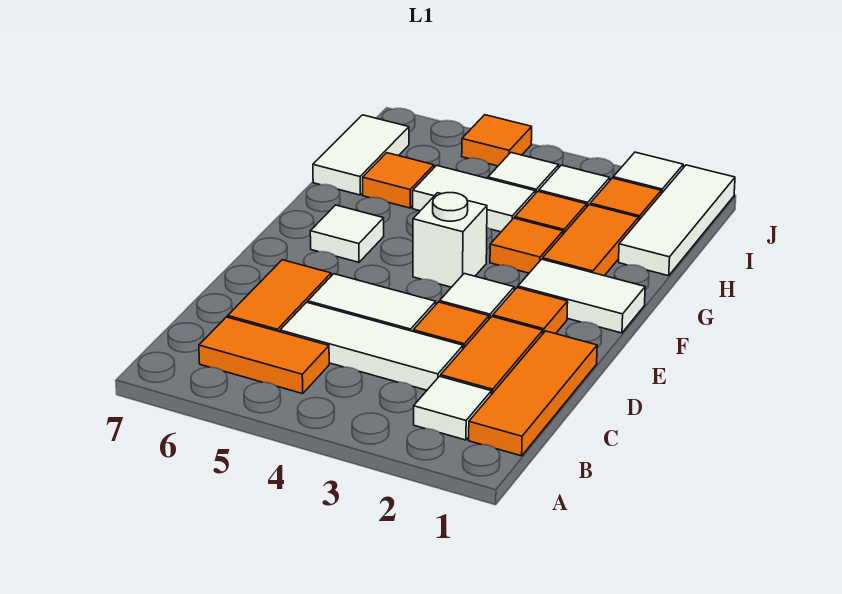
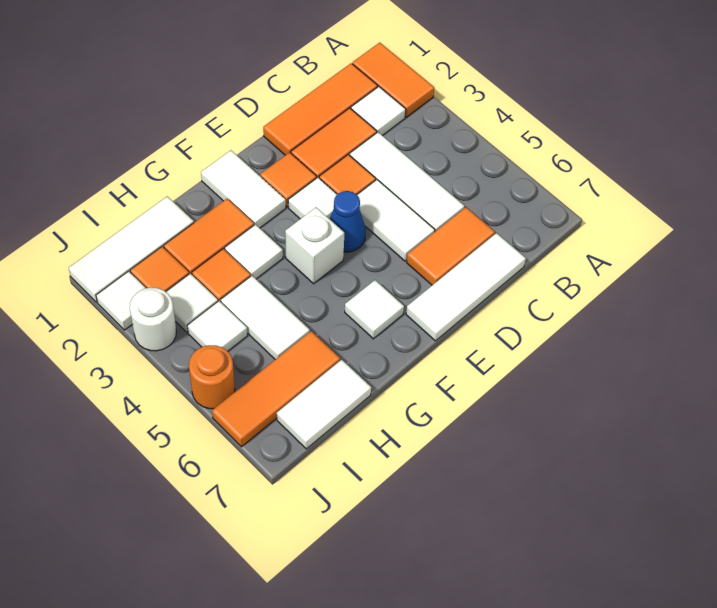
orange tile B5:B6 level 1 -> orange tile A1:A2 level 1
none -> white tile C7:E7 level 1
none -> blue cone E4 level 1
orange tile G3 level 1 -> white tile G3 level 1
orange tile H6 level 1 -> orange tile H6:J6 level 1
none -> white round brick J3 level 1
orange tile J5 level 1 -> orange round brick J5 level 1

